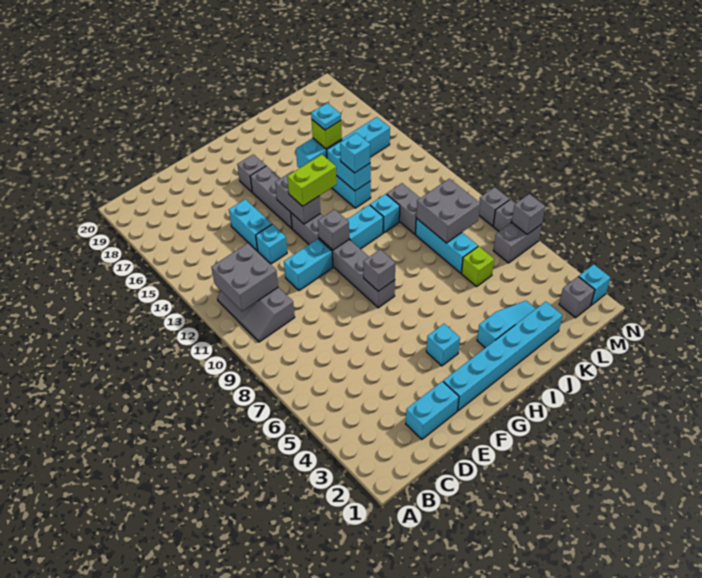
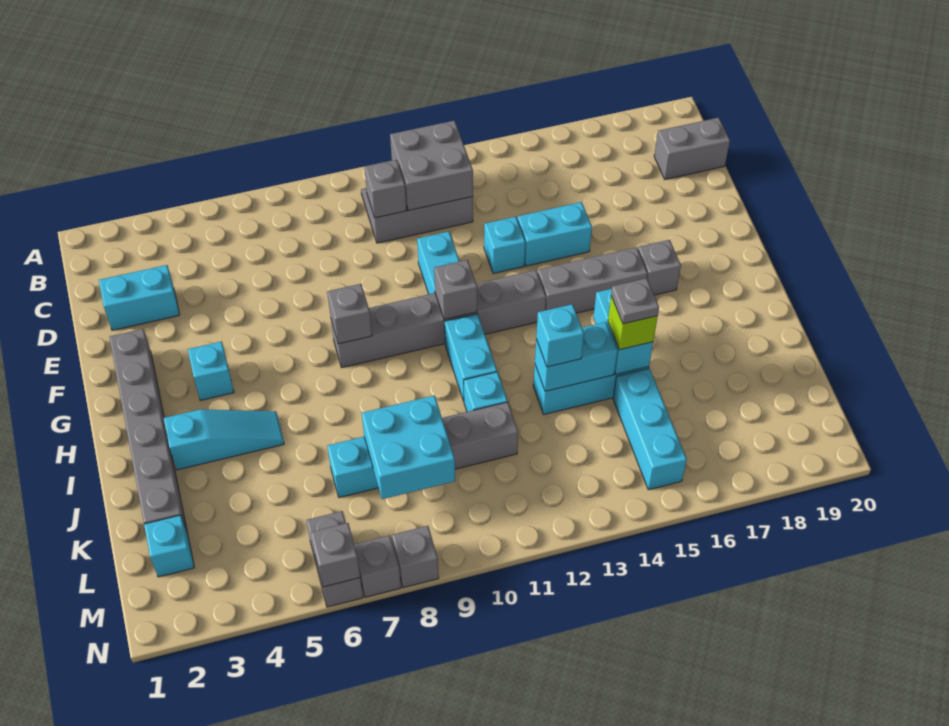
cyan brick D2:E2 level 1 -> cyan brick D2:D3 level 1
cyan brick F2:K2 level 1 -> grey brick F2:K2 level 1
grey brick G13:G14 level 2 -> grey brick C19:C20 level 1
lime brick G13:H13 level 3 -> none
cyan slope I3:K3 level 1 top I -> cyan slope I3:I5 level 1 top 3
cyan plate J15 level 4 -> grey plate J15 level 4
lime brick K6 level 1 -> none
grey brick K8:L9 level 2 -> cyan brick K8:L9 level 2
grey brick M2 level 1 -> grey brick C10 level 2
cyan brick N2 level 1 -> cyan brick L2 level 1

